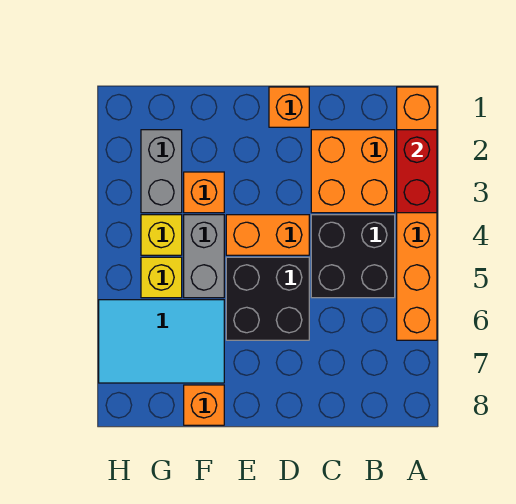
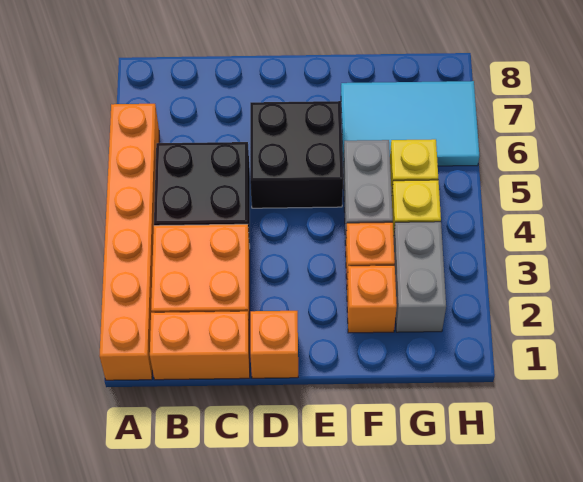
red brick A2:A3 level 2 -> none
orange brick D4:E4 level 1 -> orange brick B1:C1 level 1
orange brick F8 level 1 -> orange brick F2 level 1

